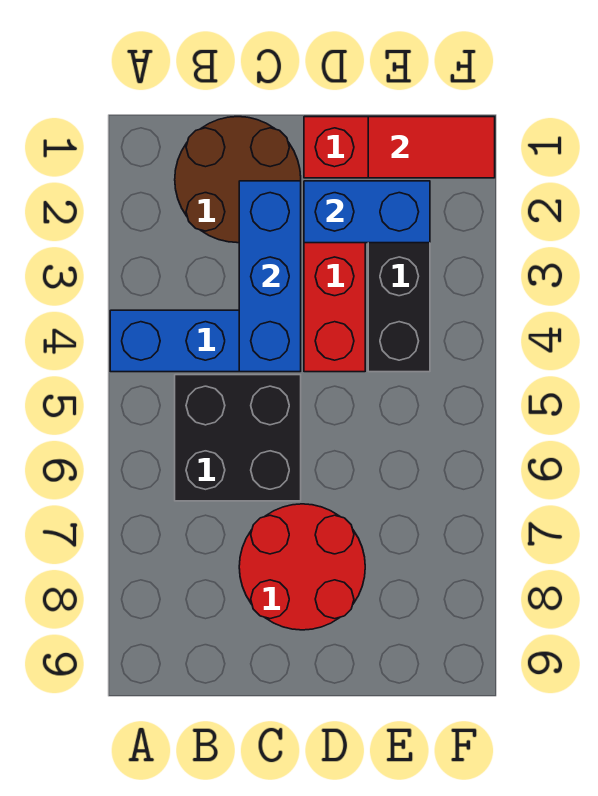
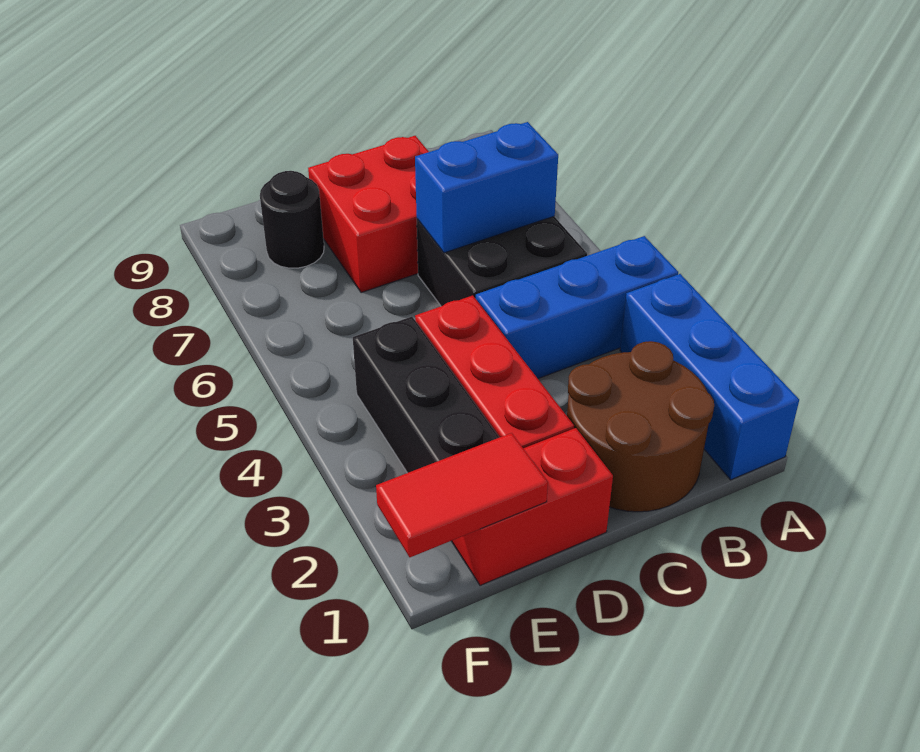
blue brick C2:C4 level 2 -> blue brick A1:A3 level 1
red round brick C7:D8 level 1 -> red brick C7:D8 level 1
blue brick D2:E2 level 2 -> blue brick B6:C6 level 2
none -> black round brick E8 level 1

